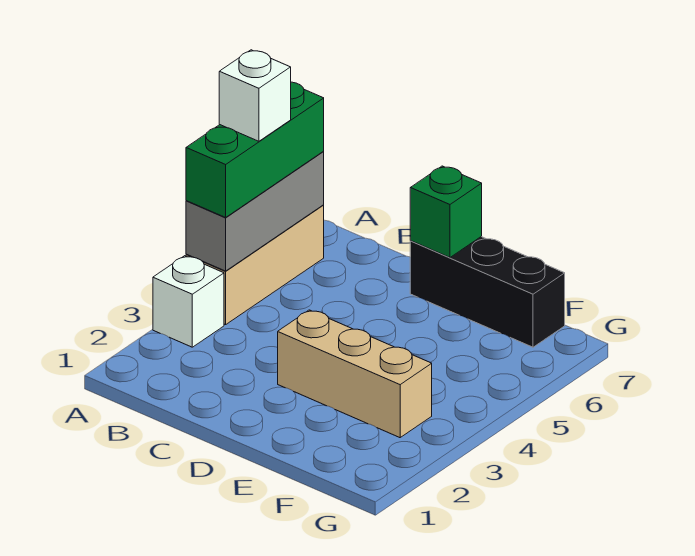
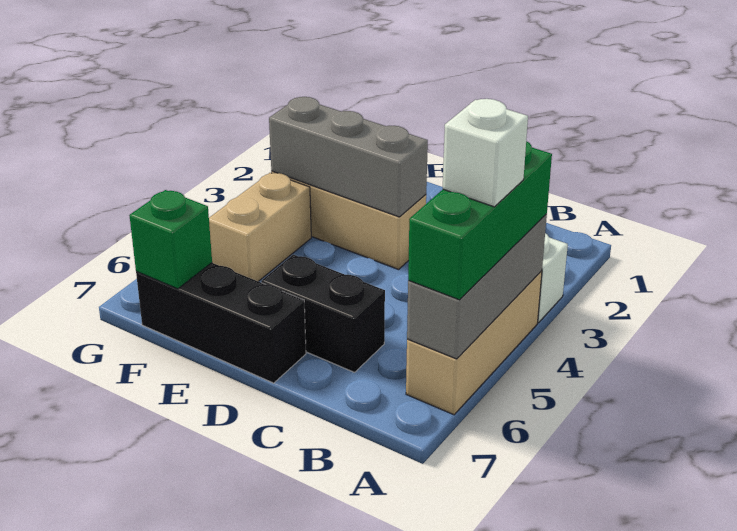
none -> black brick C6:D6 level 1
none -> grey brick D3:F3 level 2
green brick D7 level 2 -> green brick F7 level 2
none -> tan brick F4:F5 level 1

